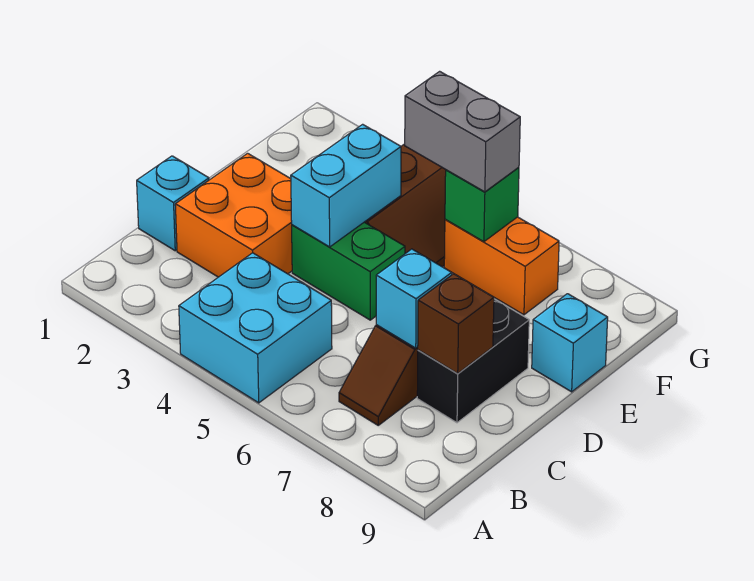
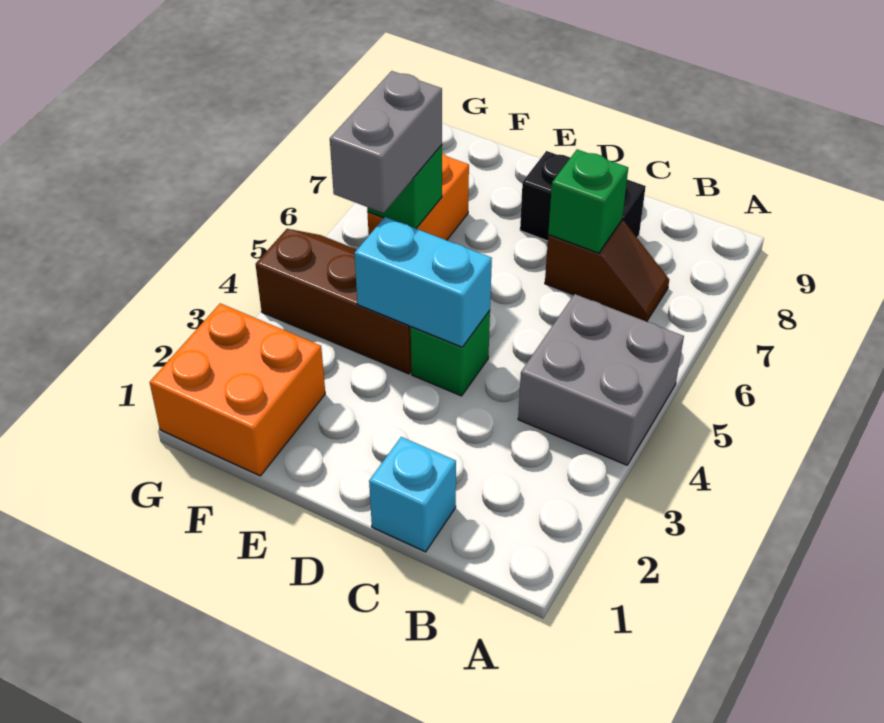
cyan brick A4:B5 level 1 -> grey brick A4:B5 level 1
orange brick C2:D3 level 1 -> orange brick F1:G2 level 1
cyan brick C7 level 2 -> green brick C7 level 2
brown brick C8 level 2 -> none
green brick D4:D5 level 1 -> green brick D4 level 1
cyan brick E9 level 1 -> none

